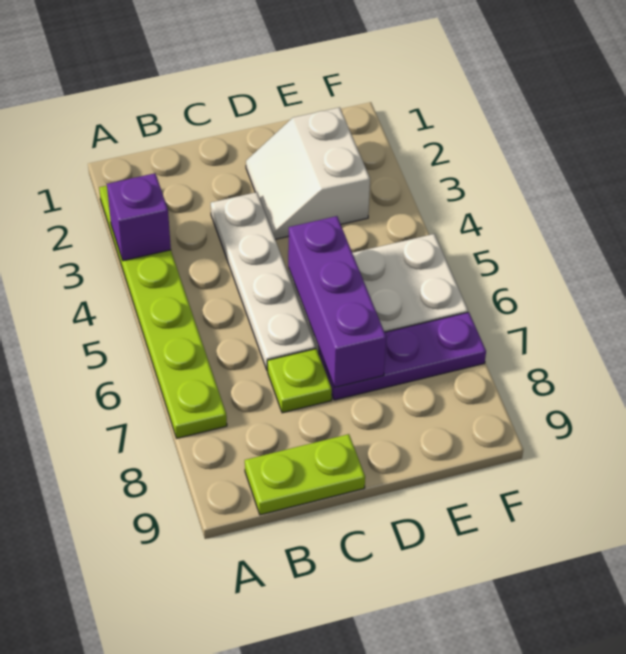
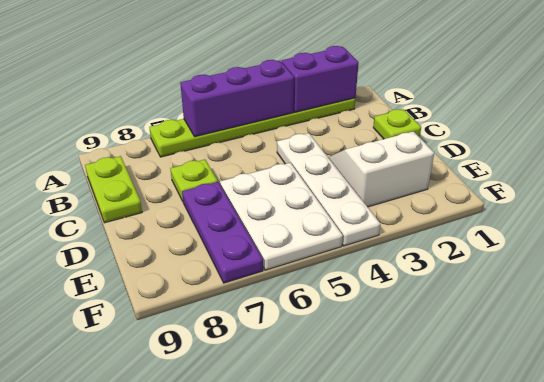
purple brick A3 level 2 -> purple brick A2:A3 level 2
none -> lime plate C1 level 1
white plate C3:C6 level 1 -> white plate C4:F4 level 1
purple brick D5:D7 level 2 -> purple brick A4:A6 level 2

